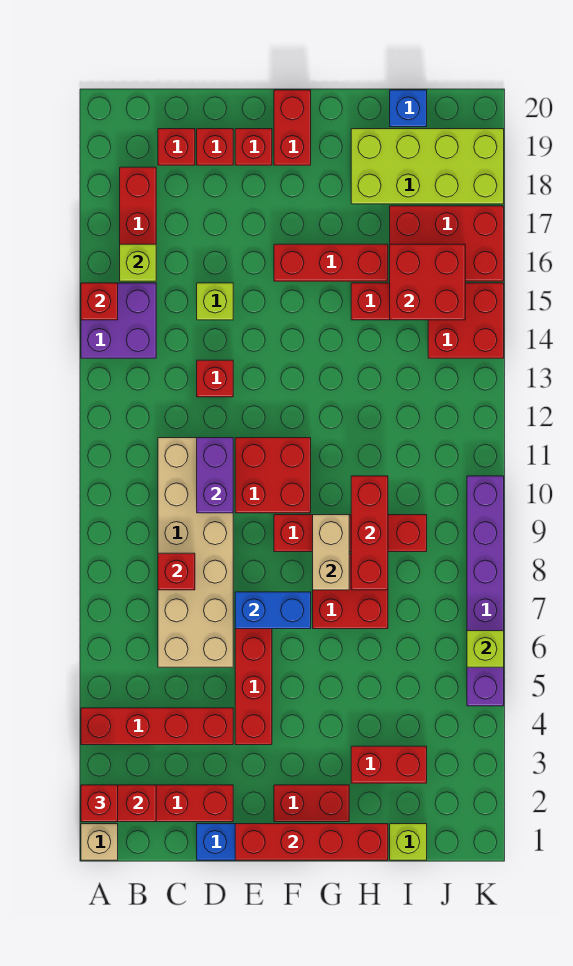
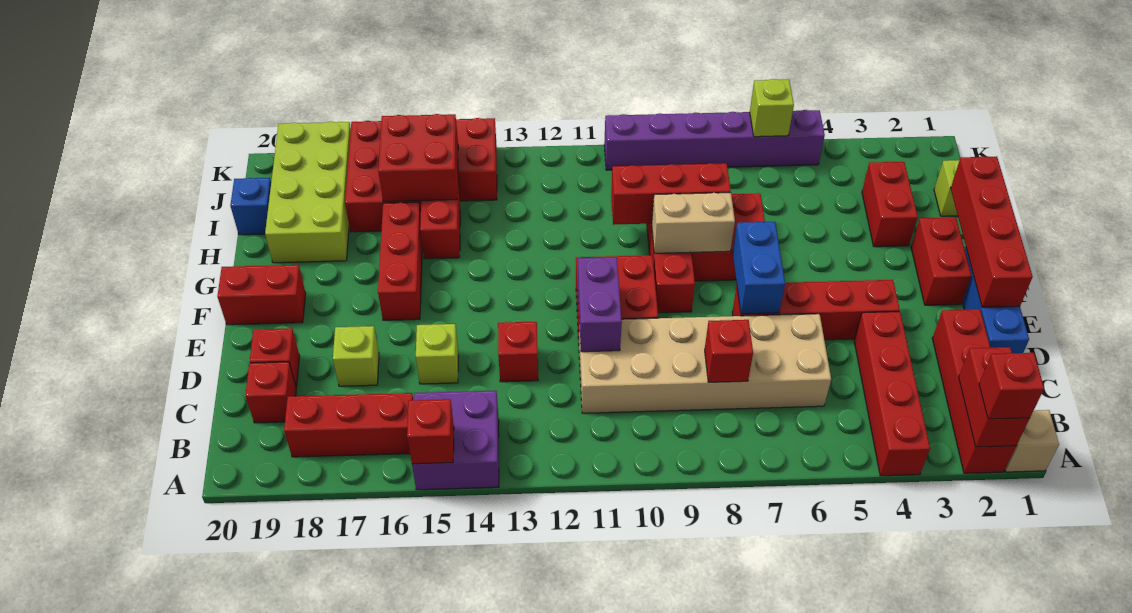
lime brick B16 level 2 -> lime brick D17 level 1
purple brick D10:D11 level 2 -> purple brick D11:E11 level 2
red brick E19 level 1 -> none

